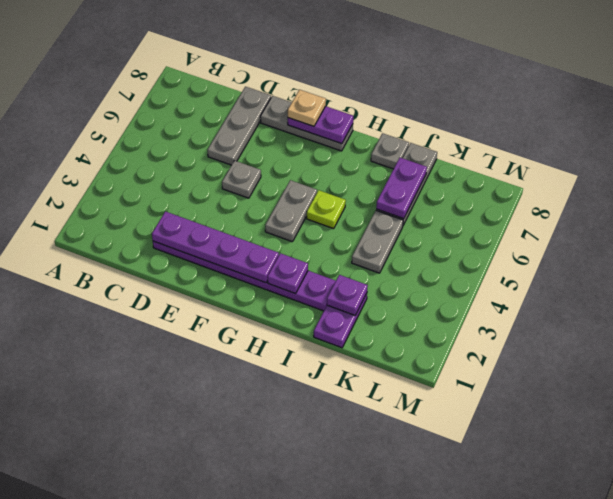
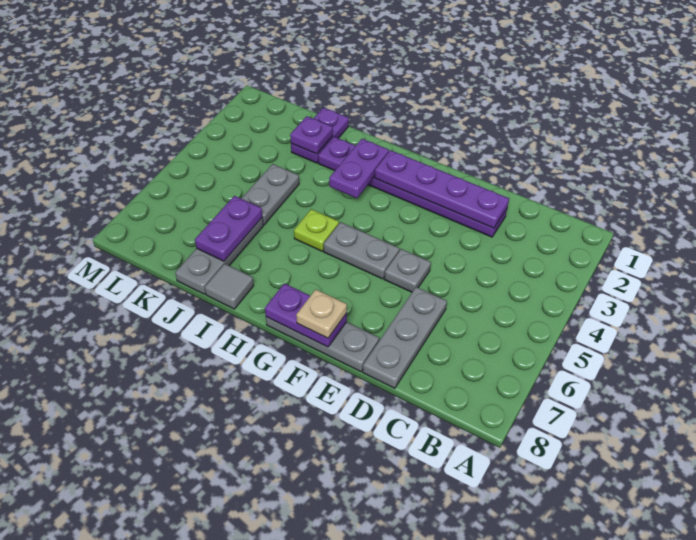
grey plate G4:G5 level 1 -> grey plate F5:G5 level 1
purple plate H2 level 2 -> purple plate H2:H3 level 2
grey plate I8 level 1 -> grey tile I8 level 1

